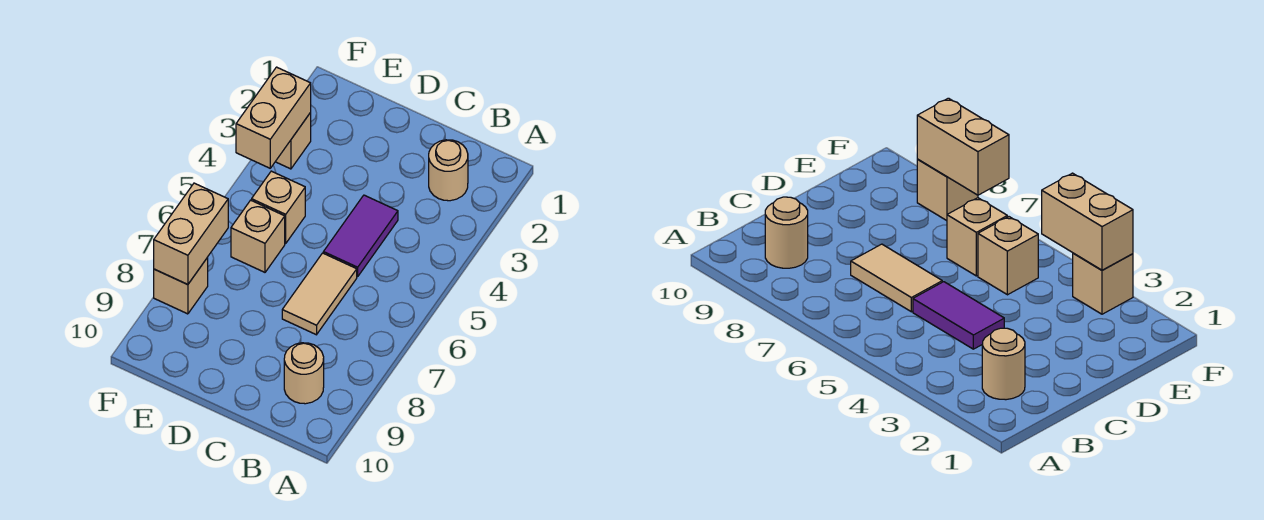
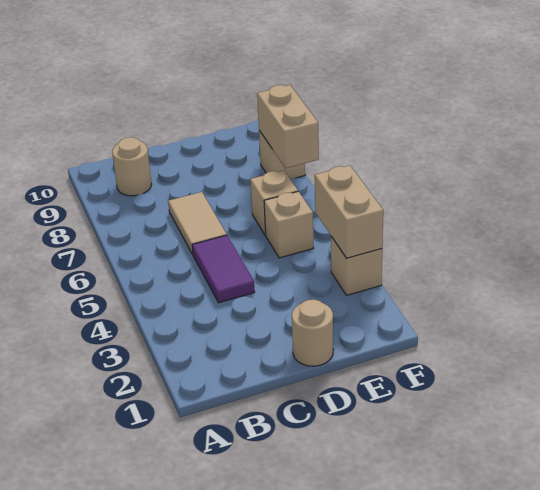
tan round brick B2 level 1 -> tan round brick D1 level 1

